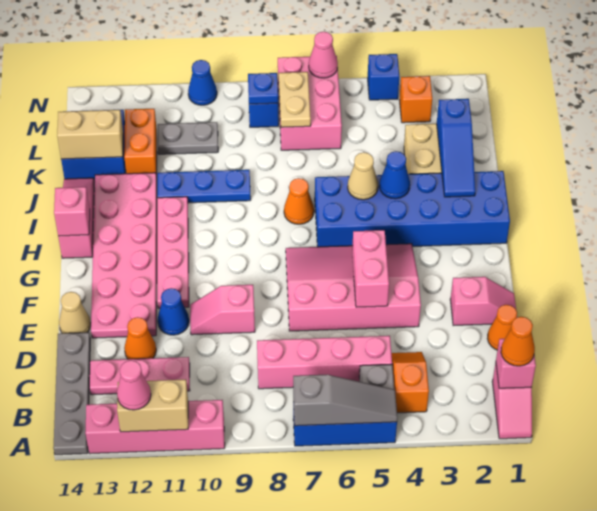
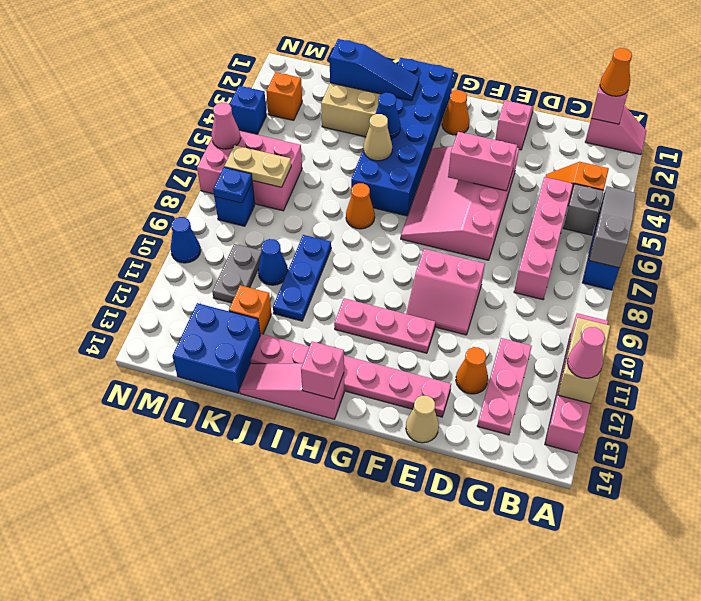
grey plate A14:D14 level 1 -> none
orange cone D1 level 1 -> orange cone G2 level 1
pink slope E9:E10 level 1 top 9 -> pink slope E9:F10 level 1 top 9
blue cone E11 level 1 -> blue cone K10 level 1
pink plate E12:J13 level 1 -> pink plate E13:J13 level 1
pink plate F11:I11 level 1 -> pink plate F11:H11 level 1
orange brick K12:L12 level 1 -> orange brick K12 level 1
tan brick K13:K14 level 2 -> none

